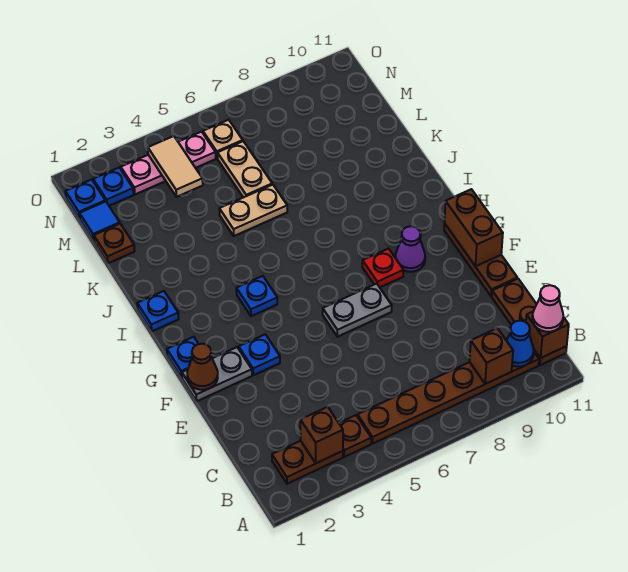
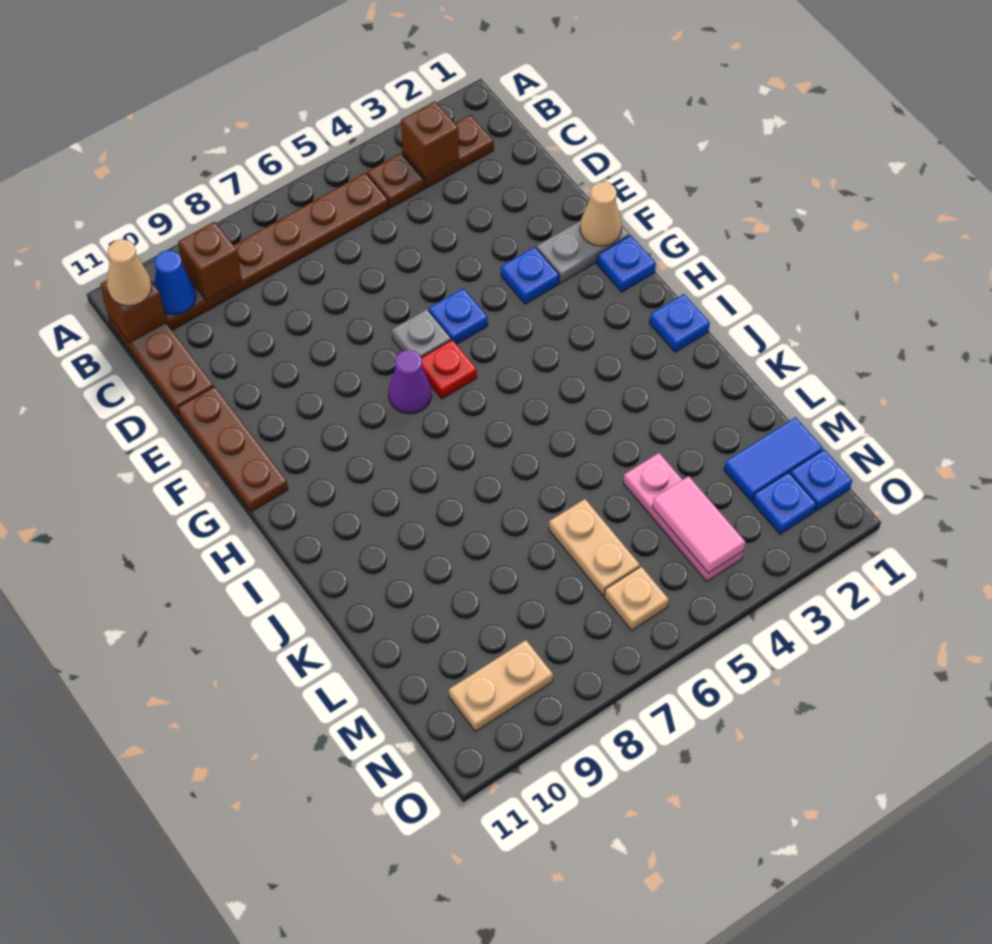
pink cone B11 level 3 -> tan cone B11 level 3
brown cone F1 level 2 -> tan cone F1 level 2
grey plate F6:F7 level 1 -> grey plate F6 level 1
brown brick F11:G11 level 2 -> none
red plate G8 level 1 -> red plate G6 level 1
purple cone G9 level 1 -> purple cone G7 level 1
blue plate H4 level 1 -> blue plate F5 level 1
tan plate K5:K6 level 1 -> tan plate N9:N10 level 1
brown plate L1 level 1 -> none
blue tile M1 level 1 -> blue tile M1:M2 level 1
tan tile M4:N4 level 2 -> pink tile M4:N4 level 2
pink plate N3:N5 level 1 -> pink plate L4:N4 level 1

